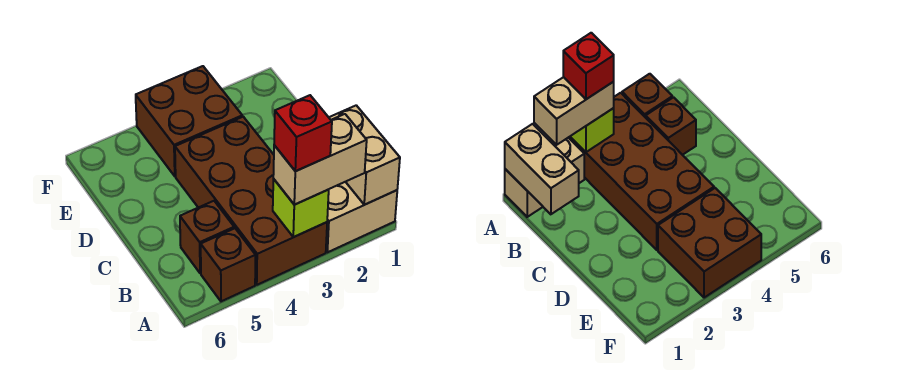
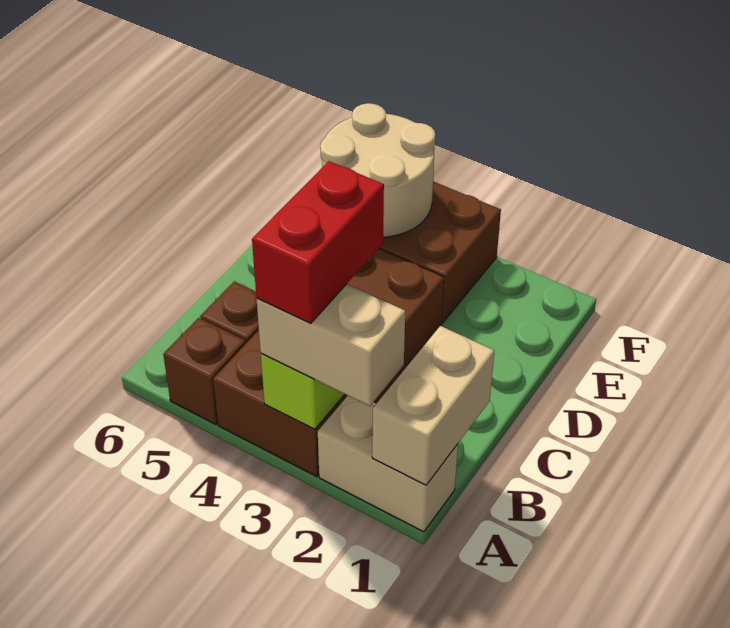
red brick A3 level 4 -> red brick A3:B3 level 4
none -> tan round brick E4:F5 level 2

